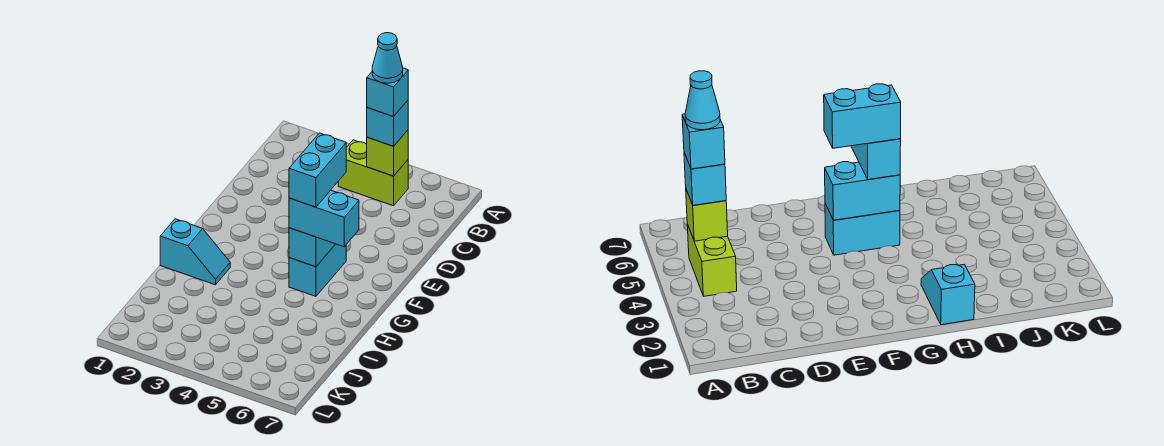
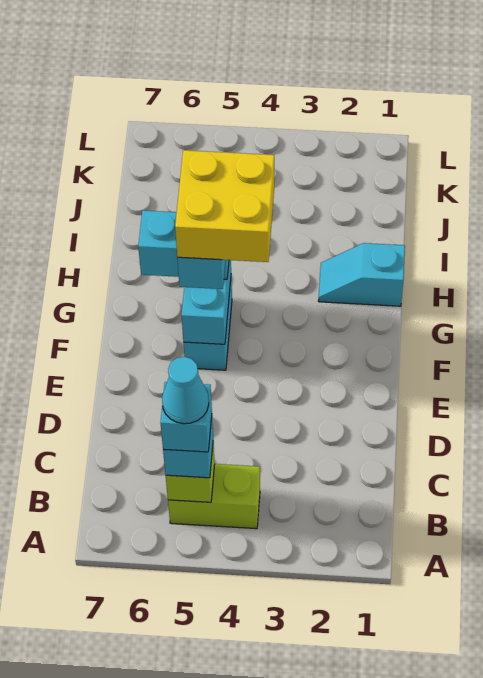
none -> yellow brick F4:G5 level 5

